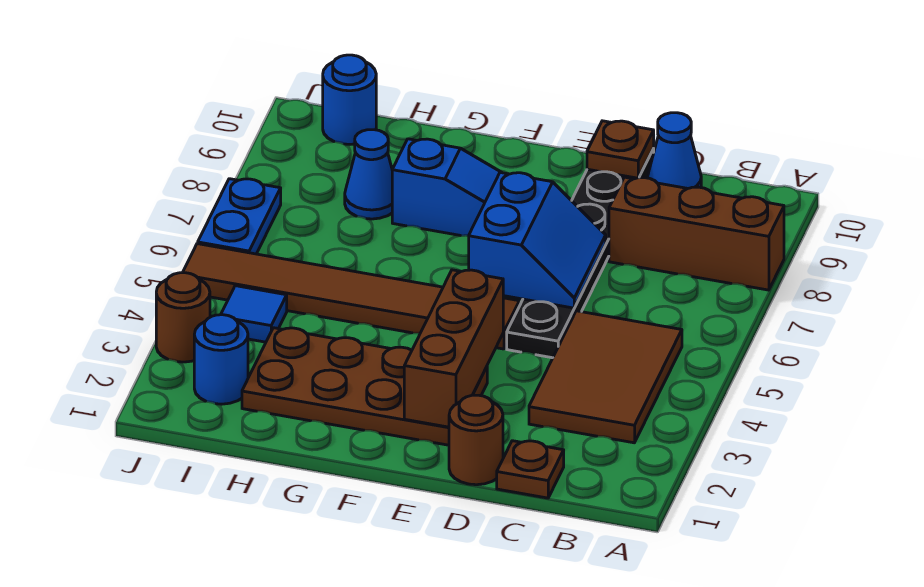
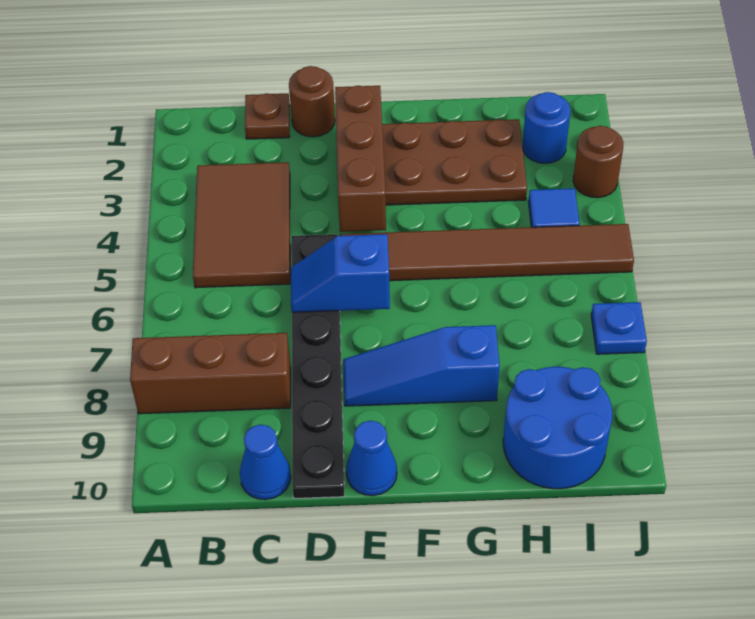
blue slope D6:E7 level 2 top E -> blue slope D6:E6 level 2 top E
brown plate D10 level 2 -> none
blue cone H8 level 1 -> blue cone E10 level 1
blue round brick I10 level 1 -> blue round brick H9:I10 level 1
blue plate J6:J7 level 1 -> blue plate J7 level 1

